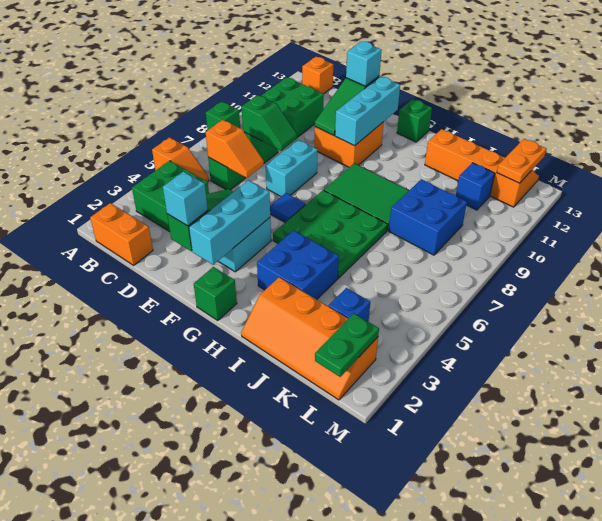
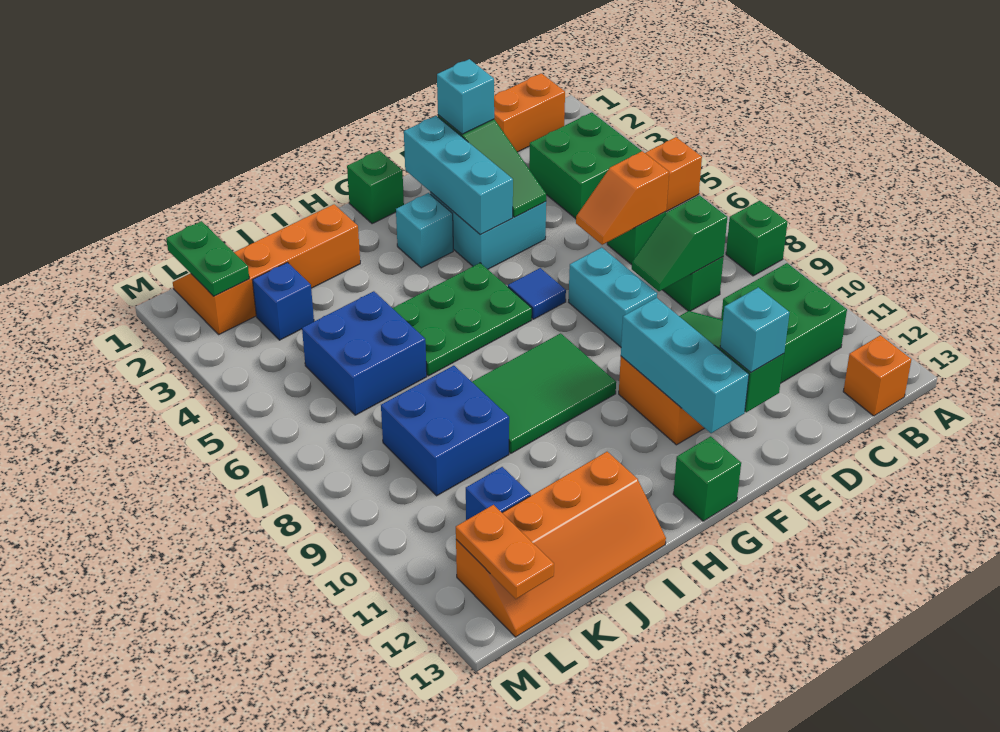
none -> cyan brick G3 level 1
green plate G5:I7 level 1 -> green plate G5:I6 level 1
blue brick H3:I4 level 1 -> blue brick J5:K6 level 1

